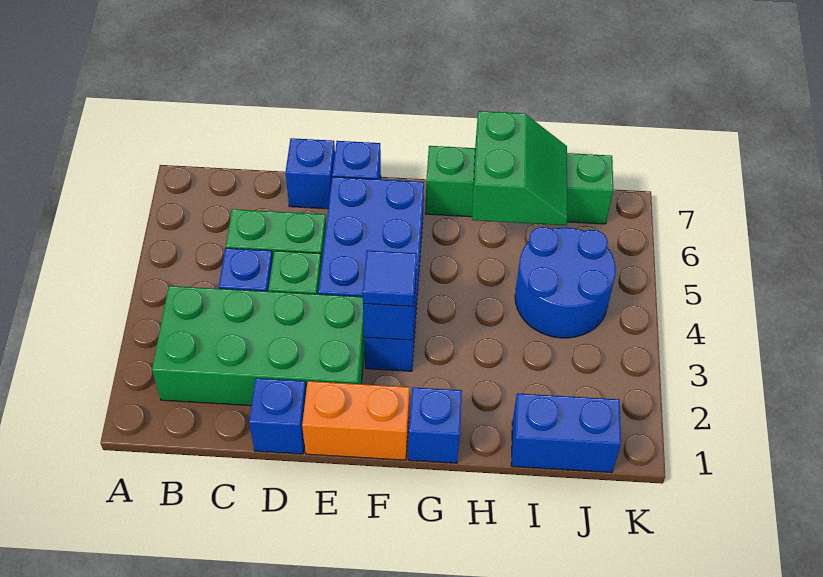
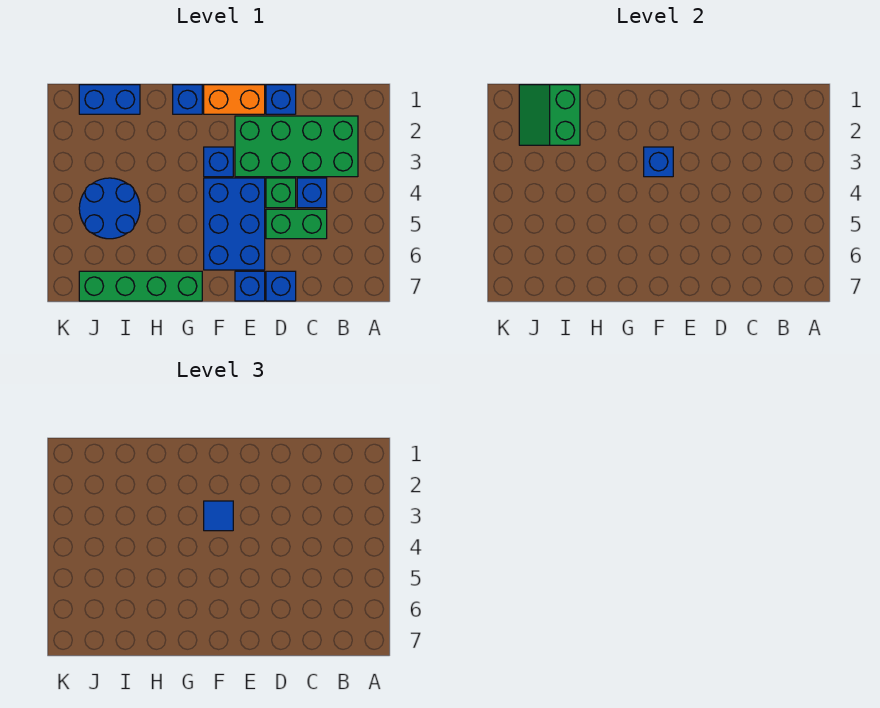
green slope H6:I7 level 2 top H -> green slope I1:J2 level 2 top I

